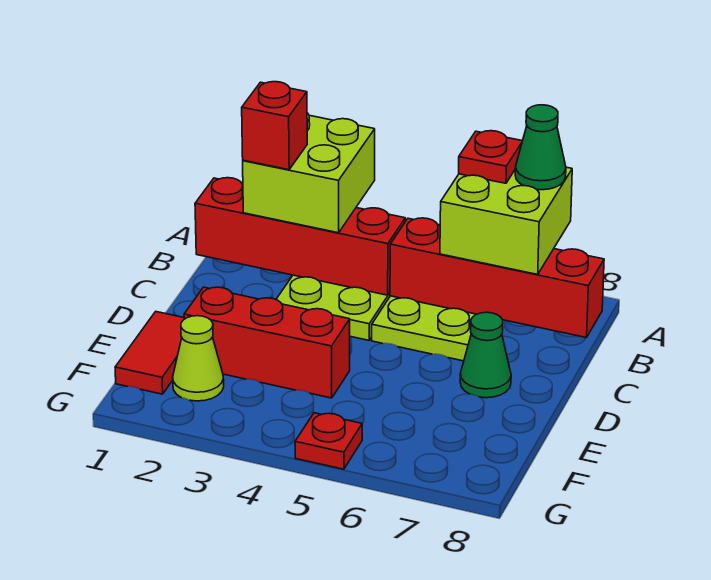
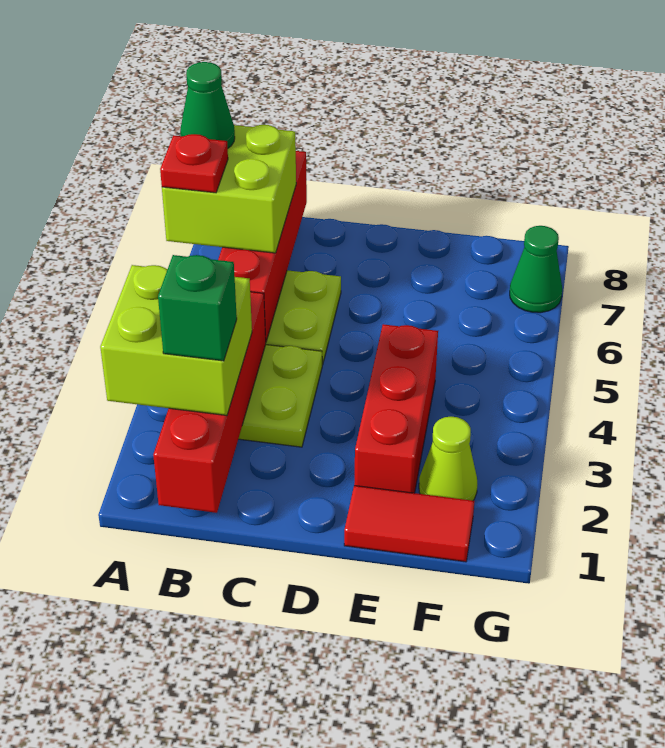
red brick B2 level 4 -> green brick B2 level 4
green cone D7 level 1 -> green cone G7 level 1
red plate G5 level 1 -> none

